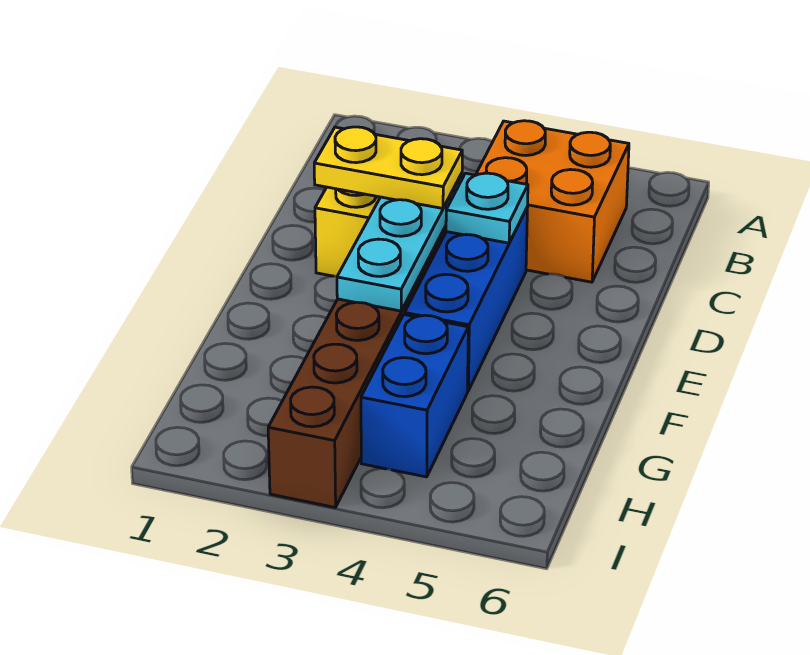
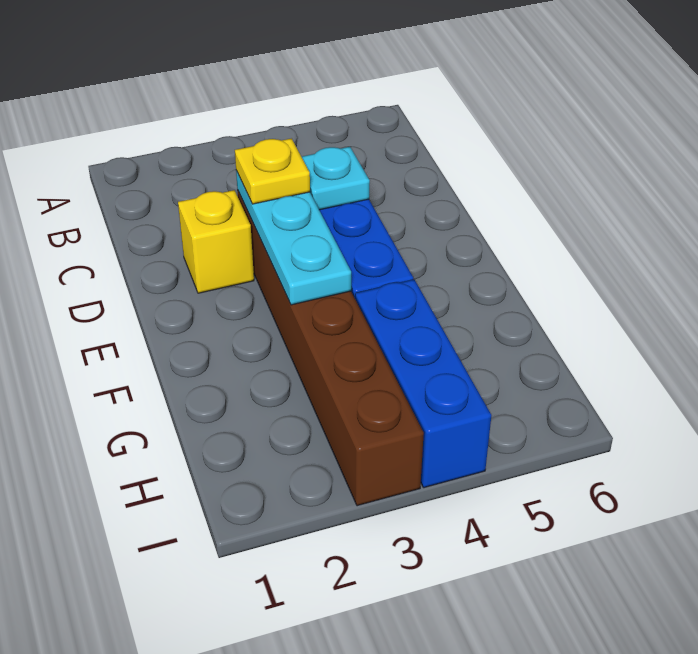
orange brick B4:C5 level 1 -> none
yellow plate D2:D3 level 3 -> yellow plate D3 level 3
blue brick G4:H4 level 1 -> blue brick G4:I4 level 1

